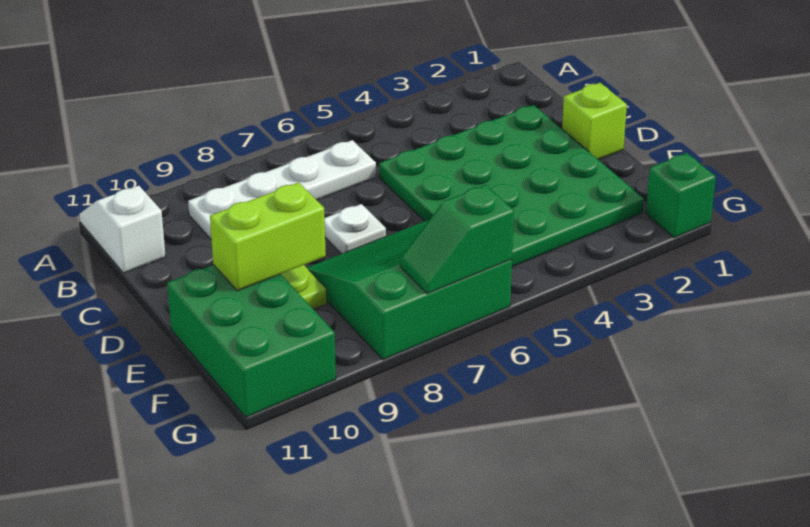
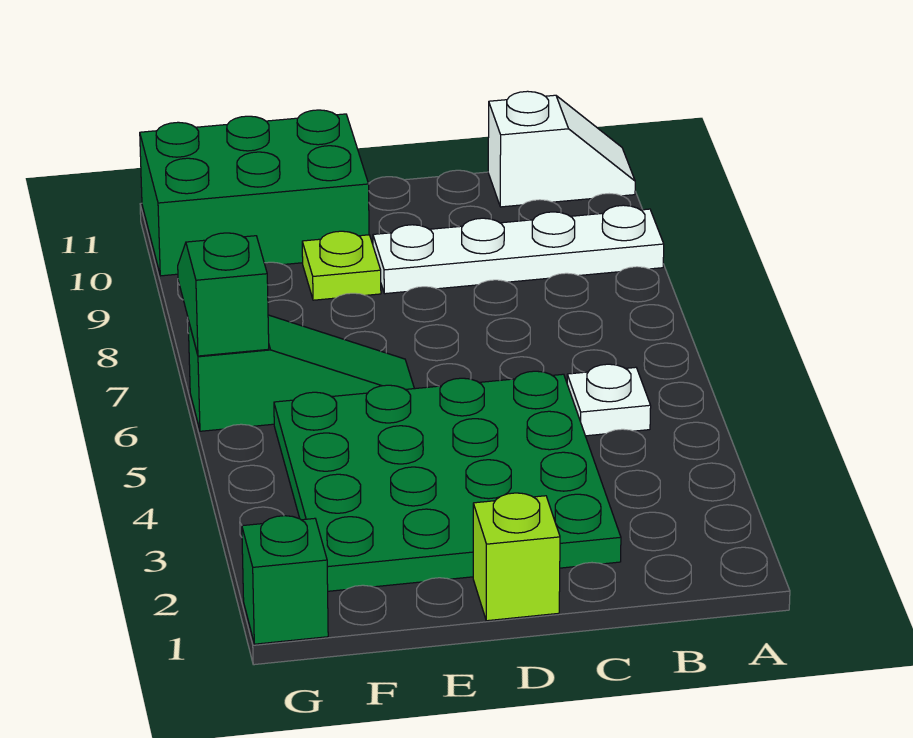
white plate B6:B9 level 1 -> white plate A9:D9 level 1
white plate D7 level 1 -> white plate B5 level 1
green slope E6:G8 level 1 top G -> green slope E6:G6 level 1 top G
lime brick E9:E10 level 2 -> none

